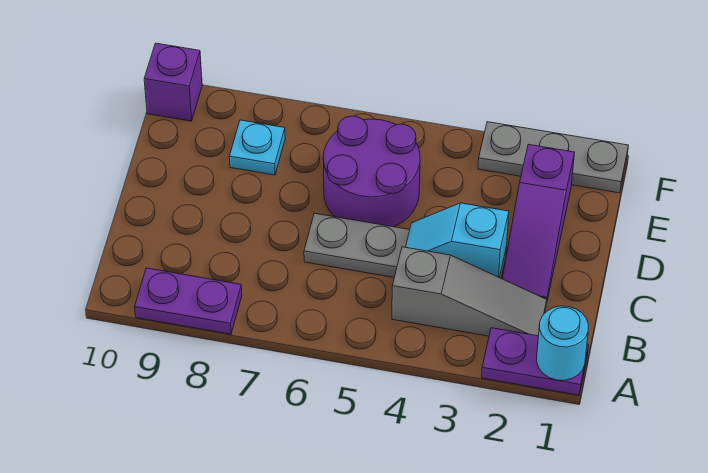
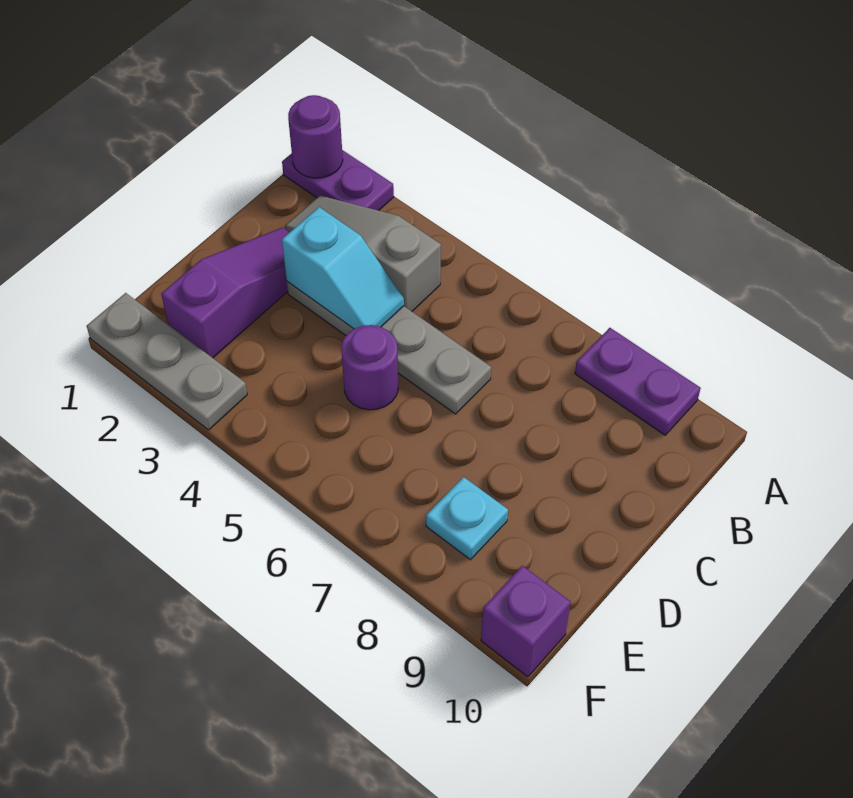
cyan round brick A1 level 2 -> purple round brick A1 level 2
purple round brick D5:E6 level 1 -> purple round brick D5 level 1

